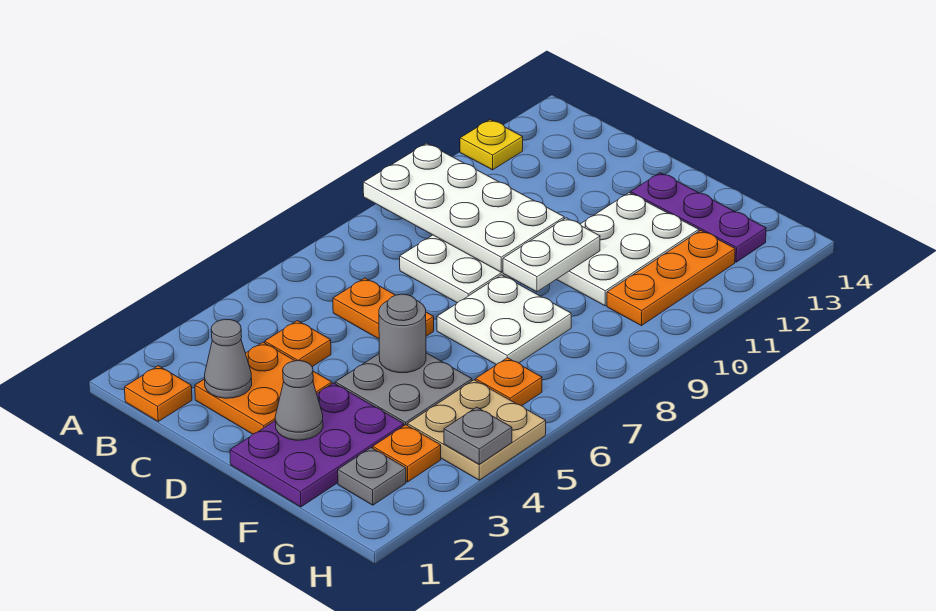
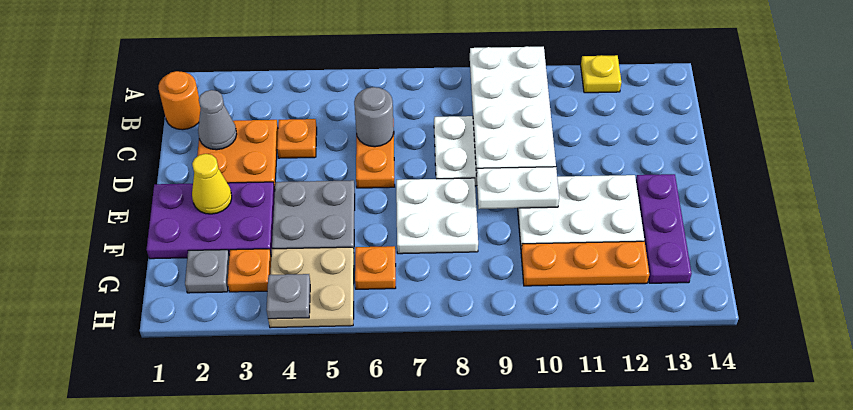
orange plate B1 level 1 -> orange round brick B1 level 1
grey cone E2 level 2 -> yellow cone E2 level 2
grey round brick E5 level 2 -> grey round brick C6 level 2

